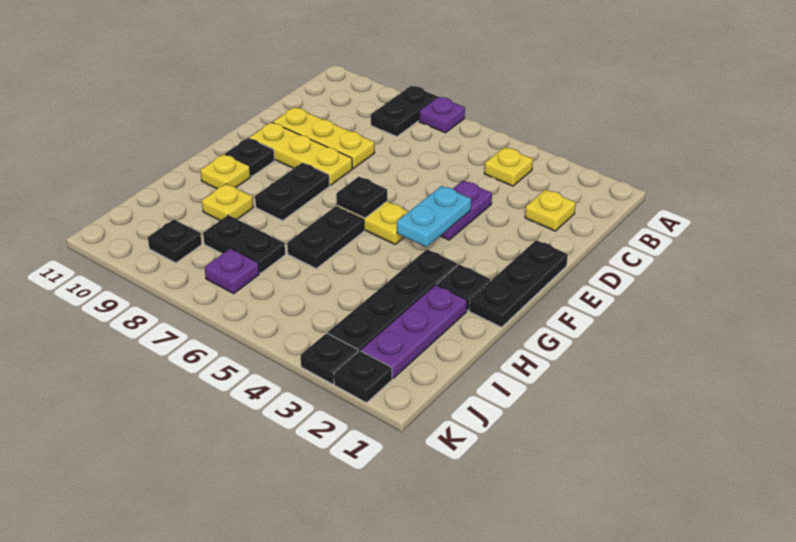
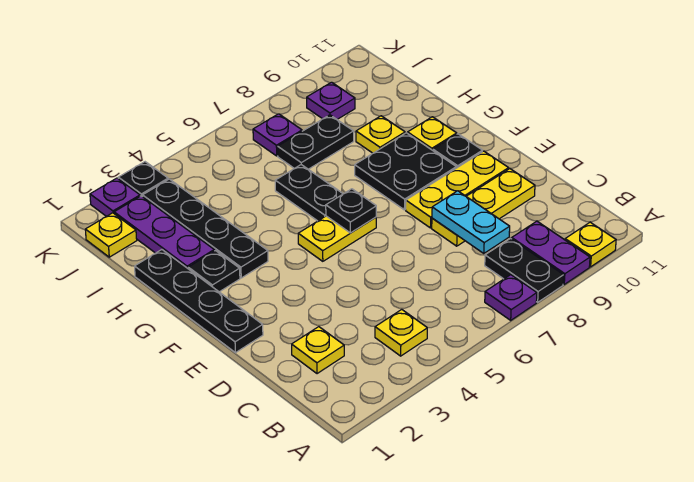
none -> yellow plate A10 level 1
purple plate D4:E4 level 1 -> purple plate A9:B9 level 1
black plate E1:G1 level 1 -> black plate E1:H1 level 1
cyan plate E4:F4 level 2 -> cyan plate C8:D8 level 2
black plate F8:G8 level 1 -> black plate F8:G9 level 1
none -> yellow plate J1 level 1
black plate J9 level 1 -> purple plate J9 level 1
black plate K2 level 1 -> purple plate K2 level 1

